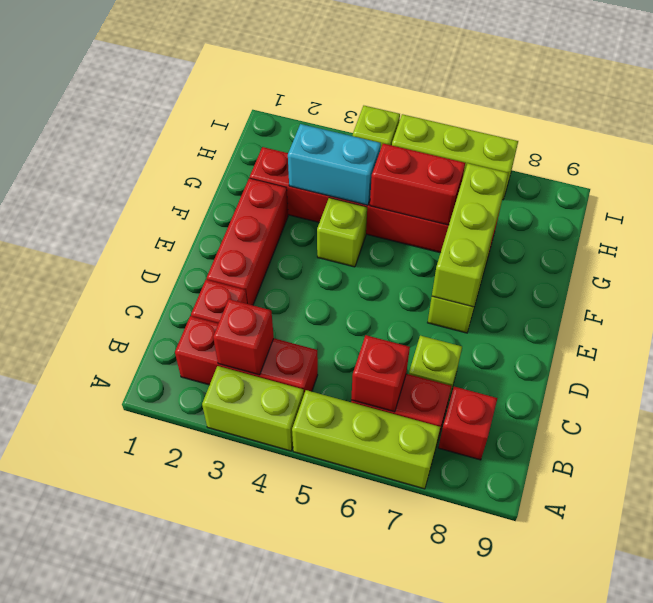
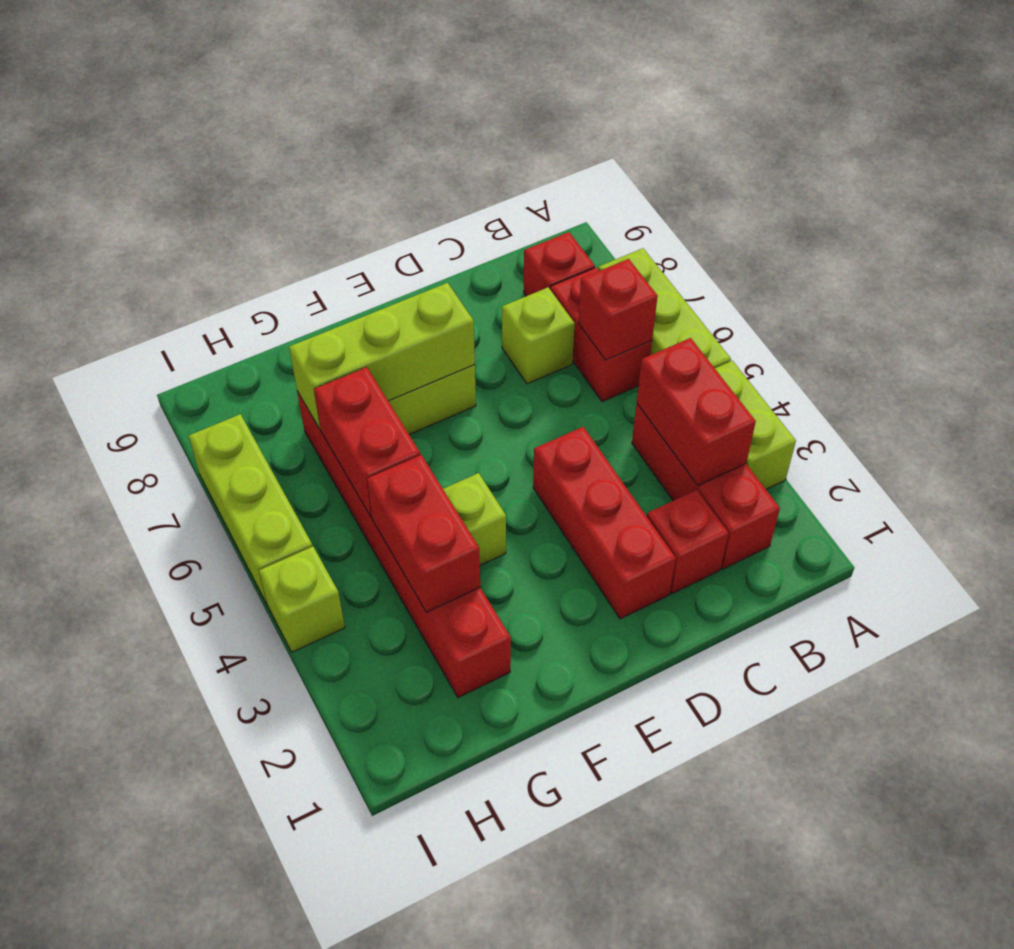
red brick B3 level 2 -> red brick B3:B4 level 2
red brick D2:F2 level 1 -> red brick D2:D4 level 1
cyan brick G3:G4 level 2 -> red brick G3:G4 level 2

